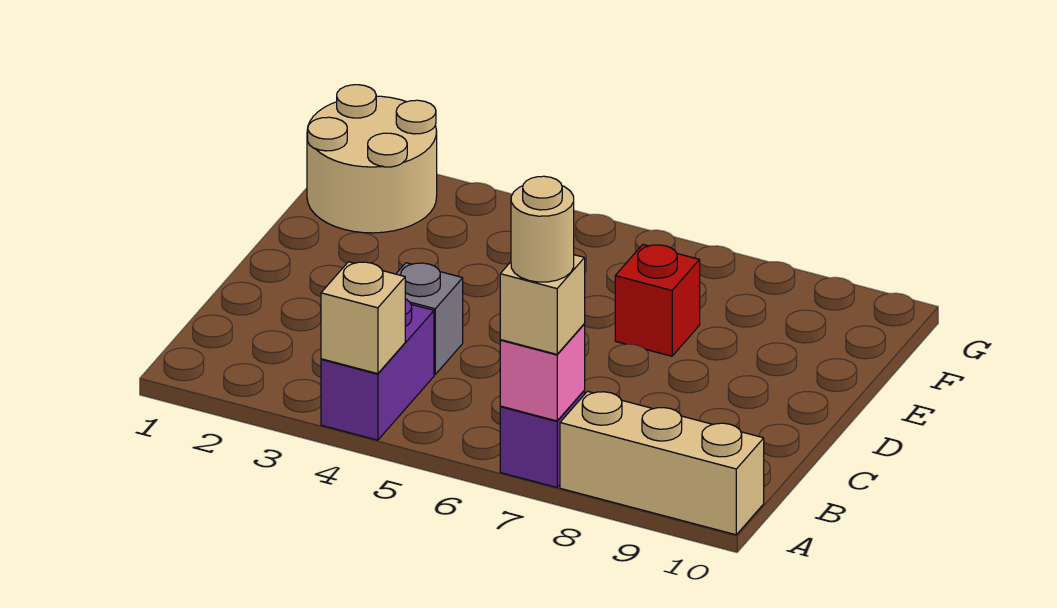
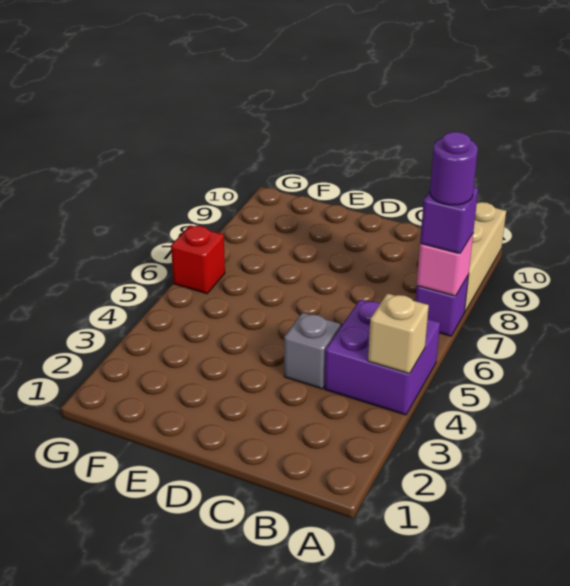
purple brick A4:B4 level 1 -> purple brick A4:B5 level 1
tan brick A7 level 3 -> purple brick A7 level 3
tan round brick A7 level 4 -> purple round brick A7 level 4
red brick E7 level 1 -> red brick G6 level 1
tan round brick F1:G2 level 1 -> none

